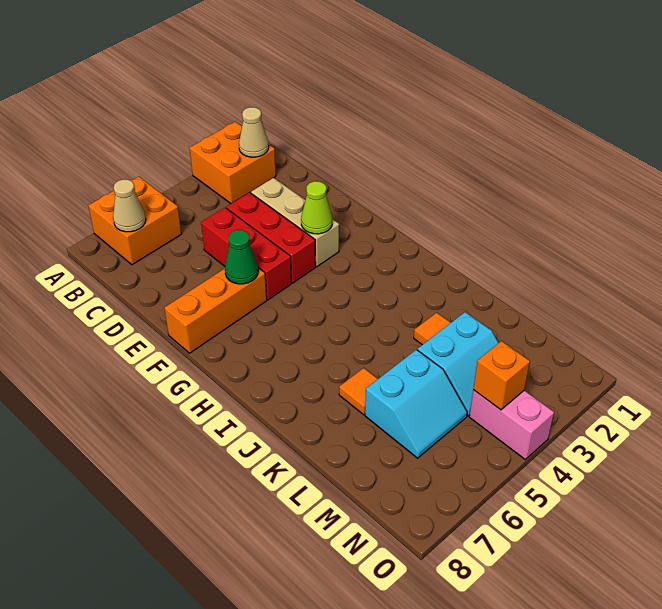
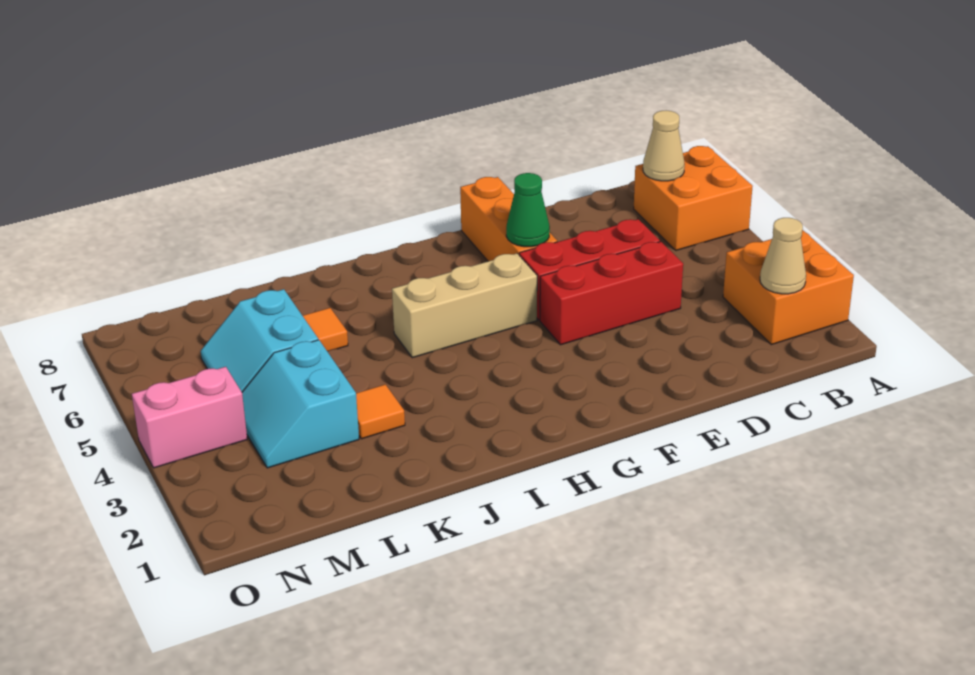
tan brick D3:F3 level 1 -> tan brick G5:I5 level 1
lime cone F3 level 2 -> none
orange brick N4 level 2 -> none

